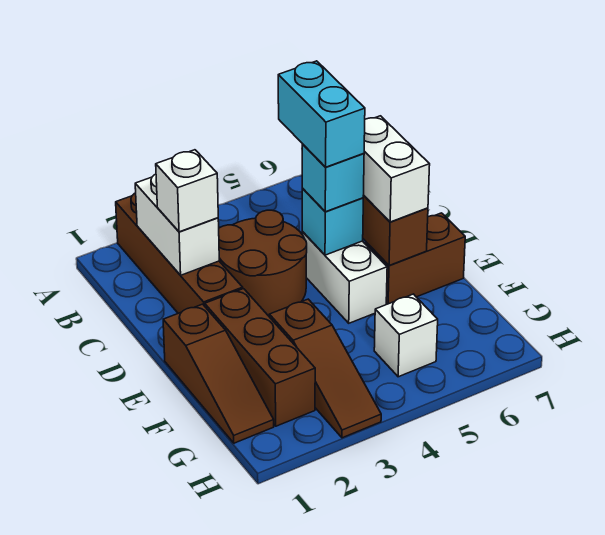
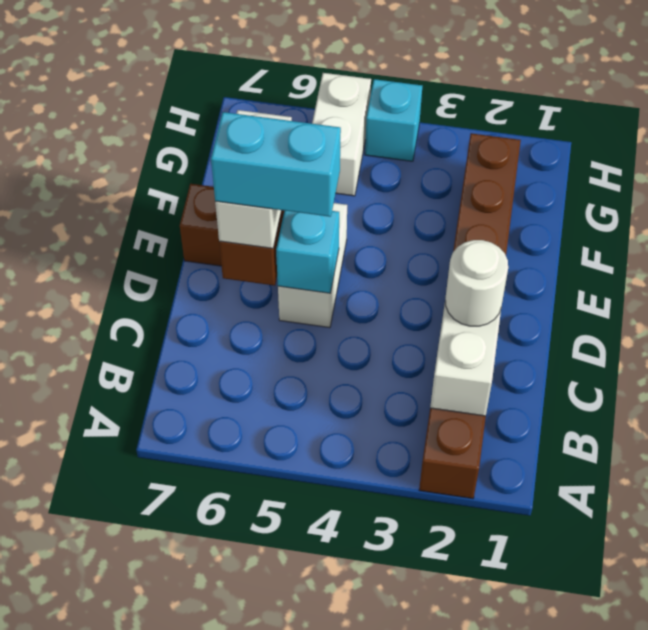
white brick C2 level 3 -> white round brick C2 level 3
brown round brick C3:D4 level 1 -> none
cyan brick C5:D5 level 4 -> cyan brick D5:D6 level 4
cyan brick D5 level 3 -> cyan brick H4 level 1
brown slope E1:G1 level 1 top E -> none
brown slope F3:H3 level 1 top F -> none
white brick G5 level 1 -> white brick G5:H5 level 1

